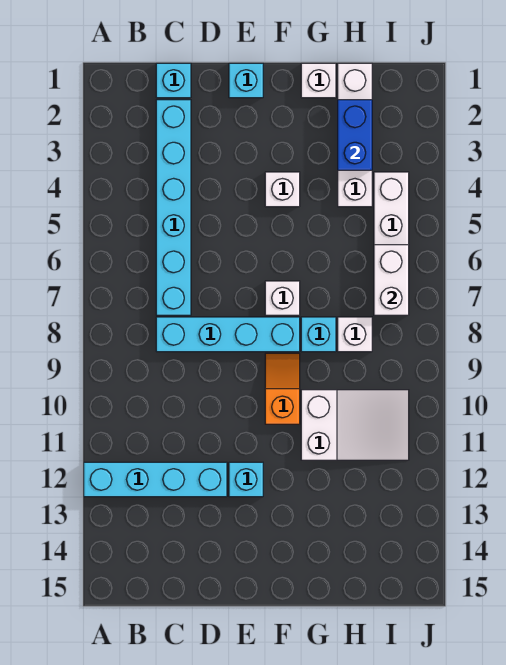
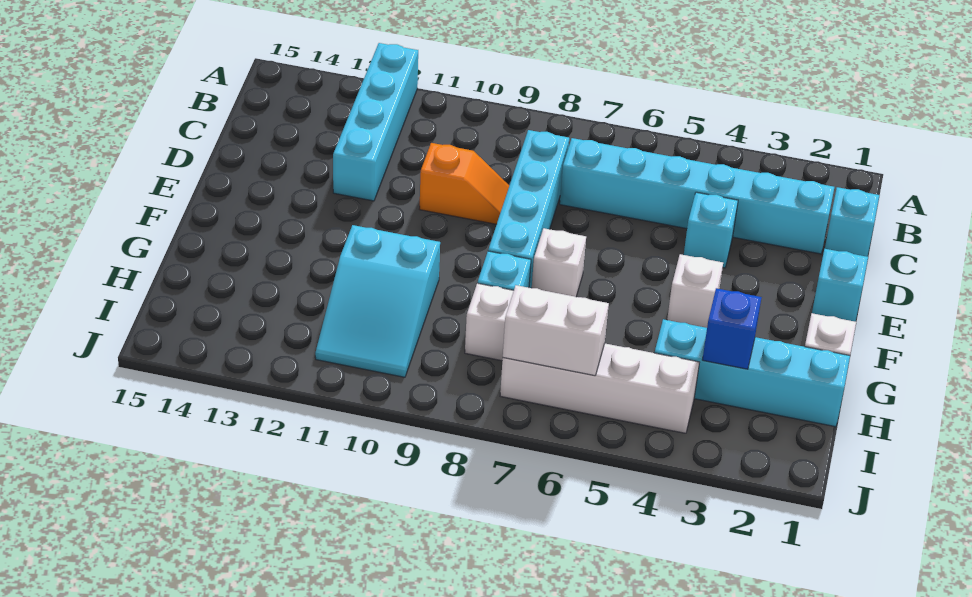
cyan brick E12 level 1 -> cyan brick D4 level 1
orange slope F9:F10 level 1 top 10 -> orange slope D9:D10 level 1 top 10
white slope G10:I11 level 1 top G -> cyan slope G10:I11 level 1 top G
white brick H1:H4 level 1 -> cyan brick H1:H4 level 1
blue brick H2:H3 level 2 -> blue brick H3 level 2

